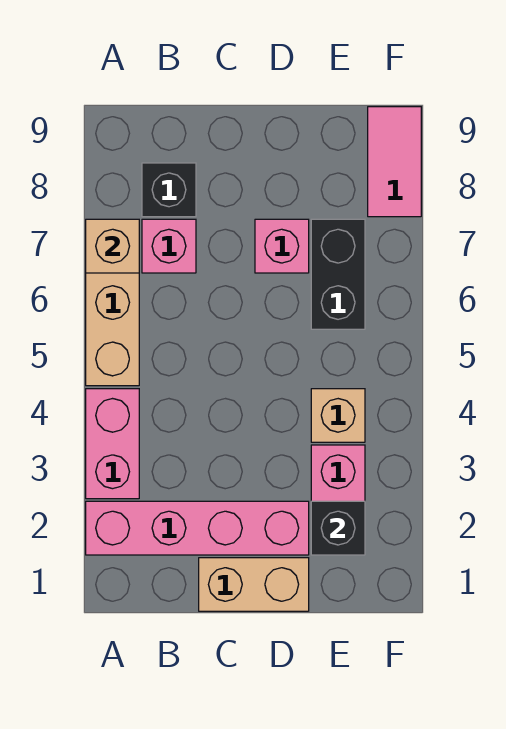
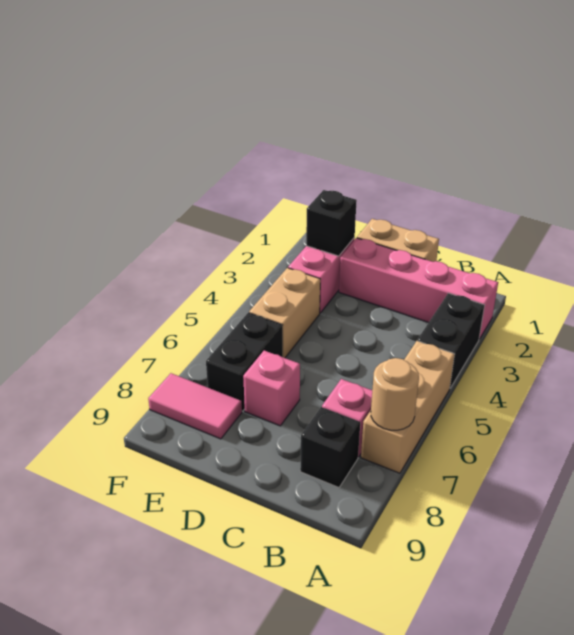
pink brick A3:A4 level 1 -> black brick A3:A4 level 1
tan brick A7 level 2 -> tan round brick A7 level 2
tan brick E4 level 1 -> tan brick E4:E5 level 1
pink tile F8:F9 level 1 -> pink tile E8:F8 level 1

